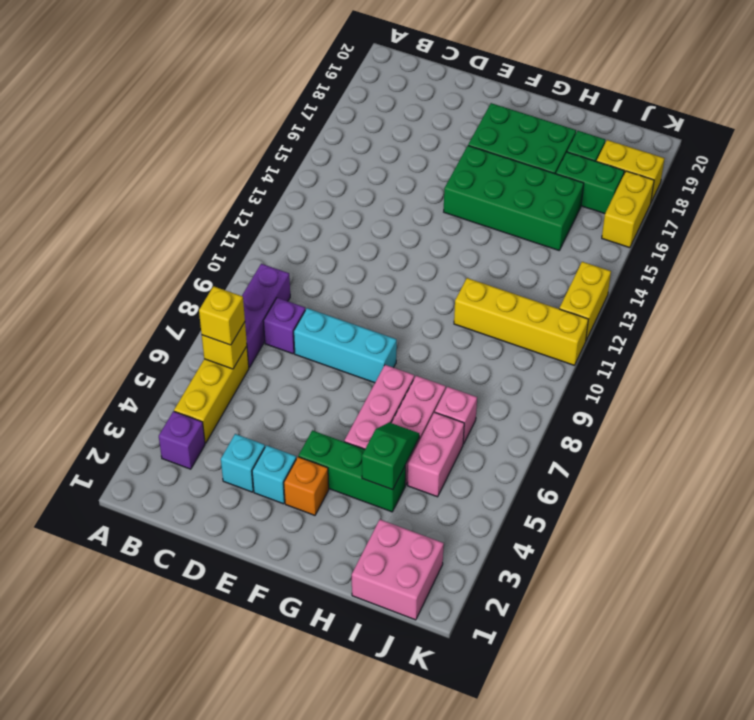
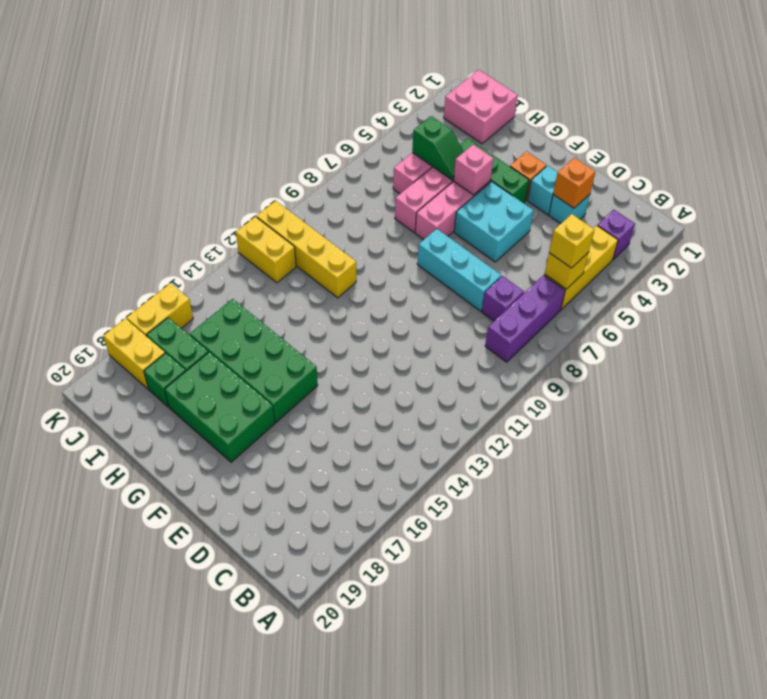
none -> orange brick D3 level 2
none -> cyan brick E5:F6 level 1
green slope H4:H5 level 2 top 4 -> green slope H5:I5 level 2 top I
pink brick I7 level 1 -> pink brick G5 level 2
yellow brick K12:K13 level 1 -> yellow brick J12:K12 level 1

